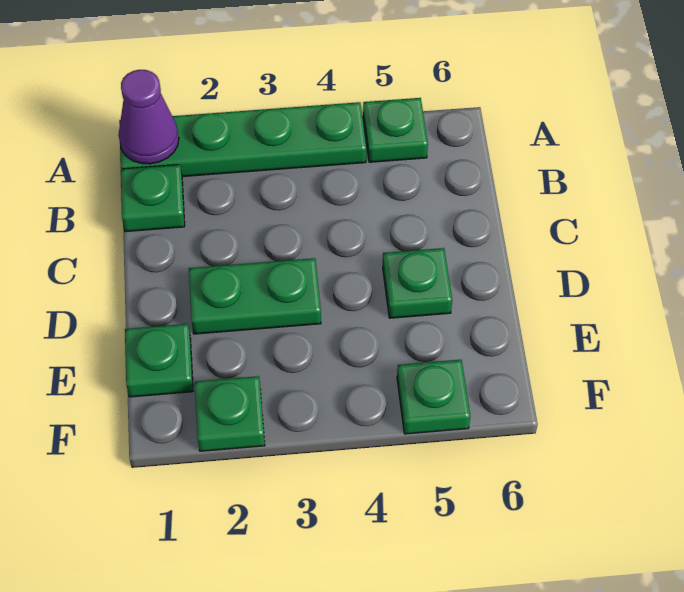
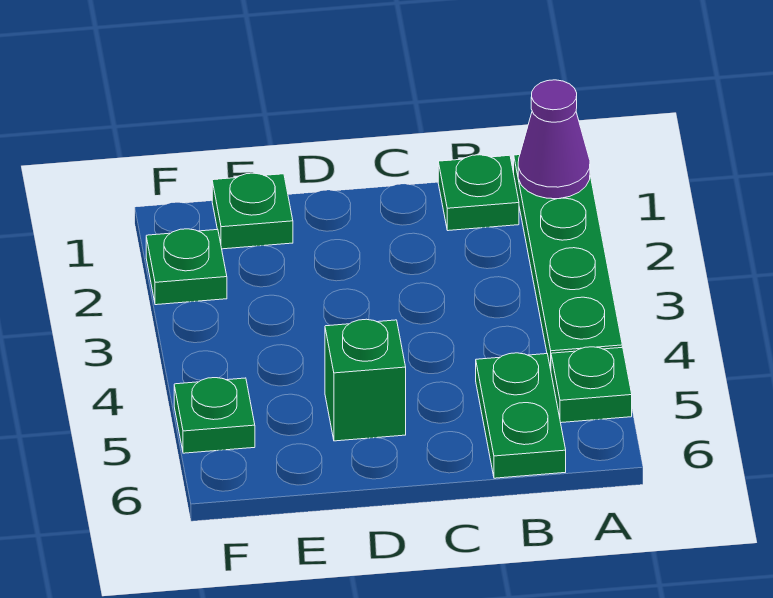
green plate D2:D3 level 1 -> green plate B5:B6 level 1
green plate D5 level 1 -> green brick D5 level 1

